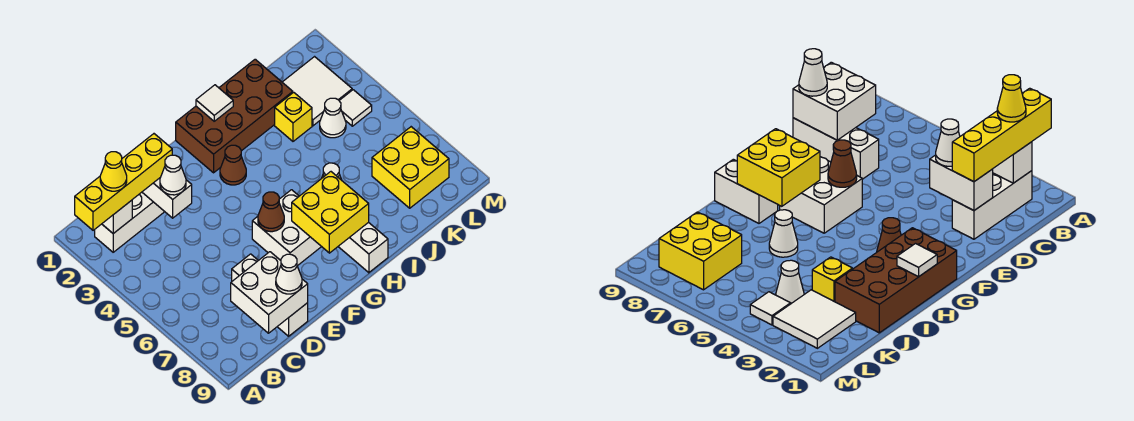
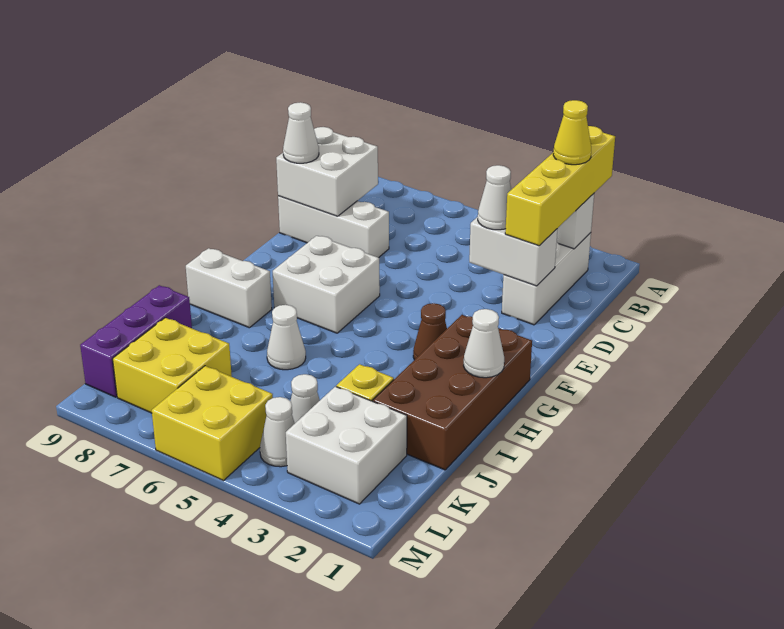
brown cone F6 level 2 -> none
yellow brick G7:H8 level 2 -> yellow brick L5:M6 level 1
white tile H1 level 2 -> white cone H1 level 2
none -> purple brick J9:L9 level 1
white tile K2:L3 level 1 -> white brick K2:L3 level 1
white tile L4 level 1 -> white cone L4 level 1

